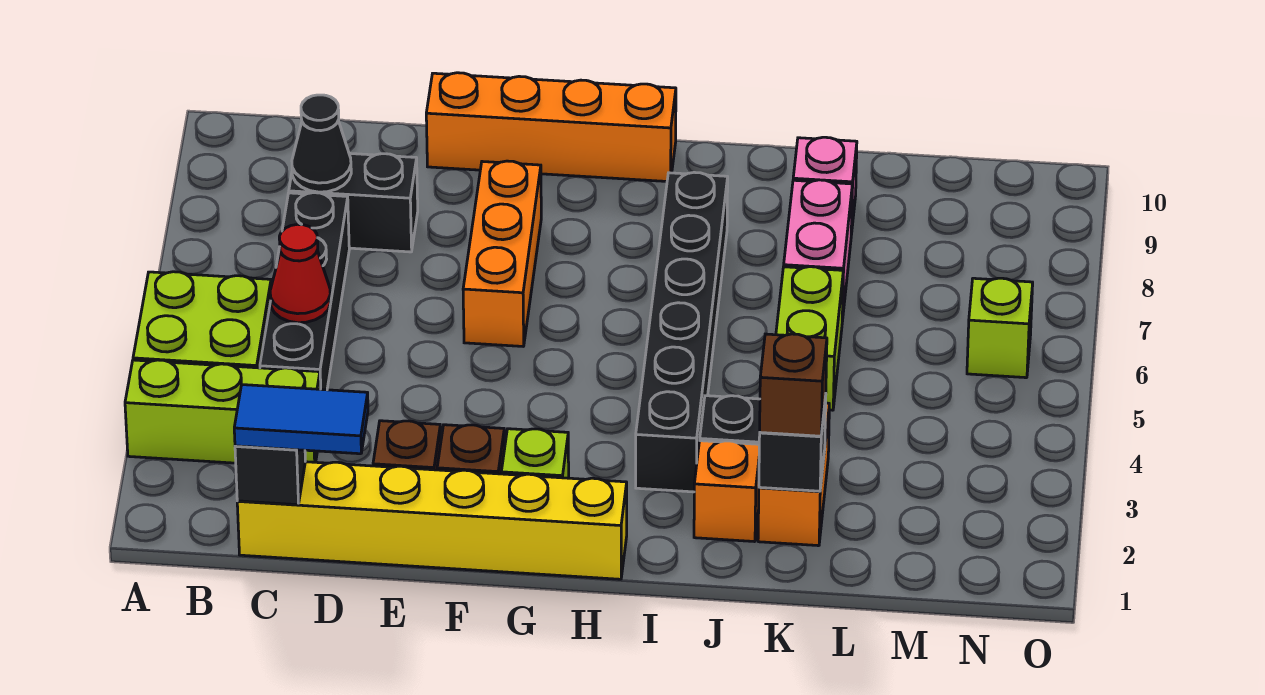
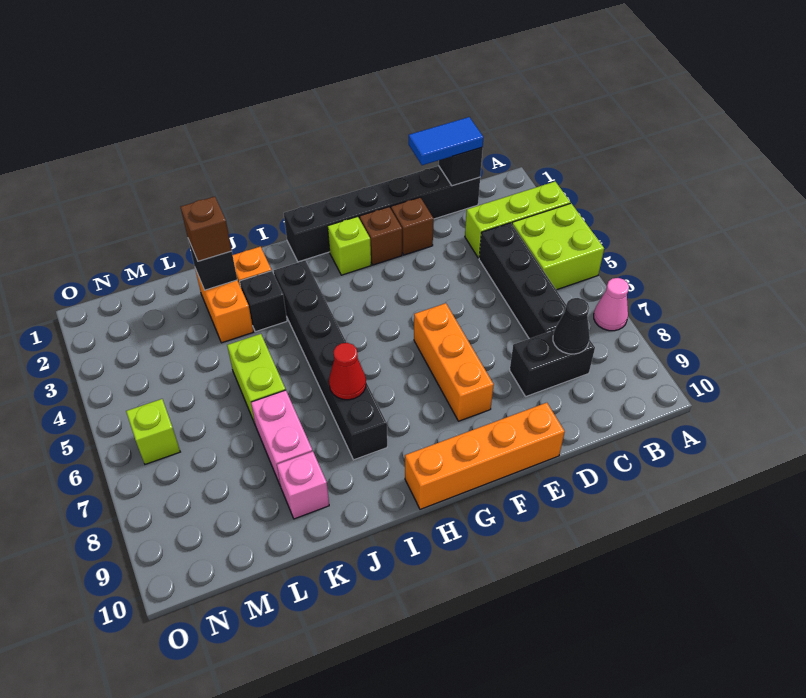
none -> pink cone A7 level 1
yellow brick C1:H1 level 1 -> black brick C1:H1 level 1
red cone C5 level 2 -> red cone I7 level 2

